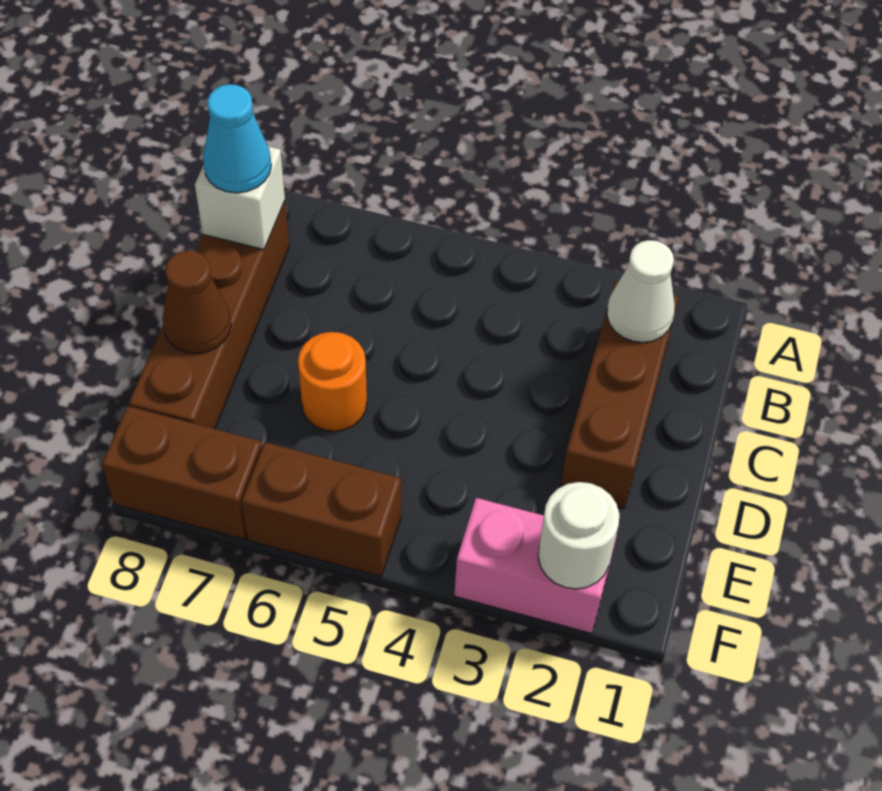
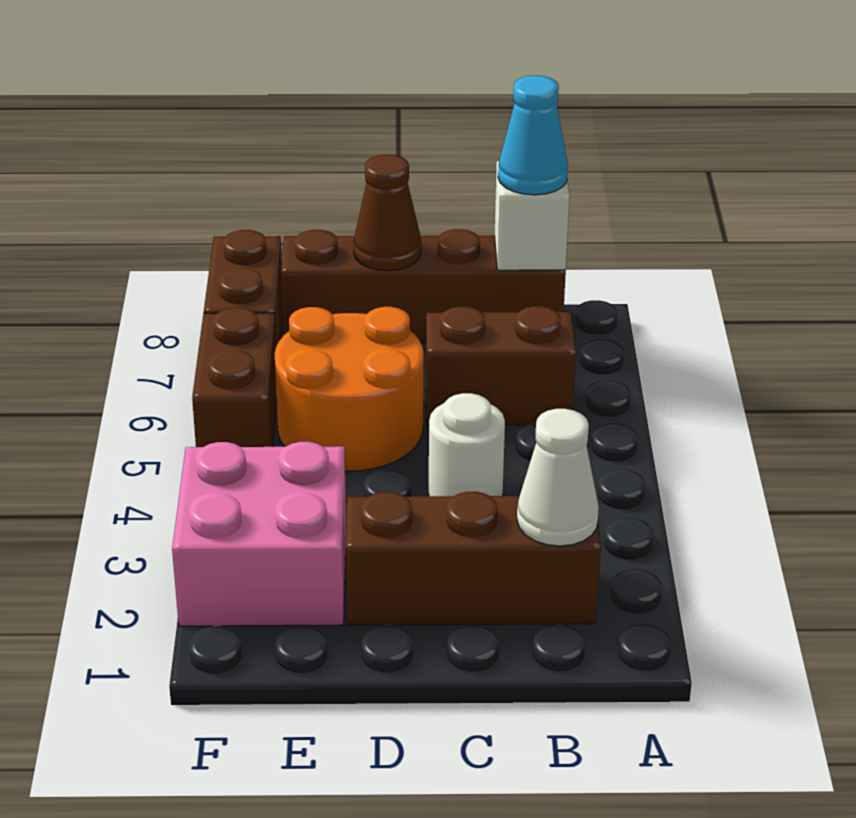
none -> brown brick B6:C6 level 1
orange round brick D6 level 1 -> orange round brick D5:E6 level 1
pink brick F2:F3 level 1 -> pink brick E2:F3 level 1
white round brick F2 level 2 -> white round brick C4 level 1

